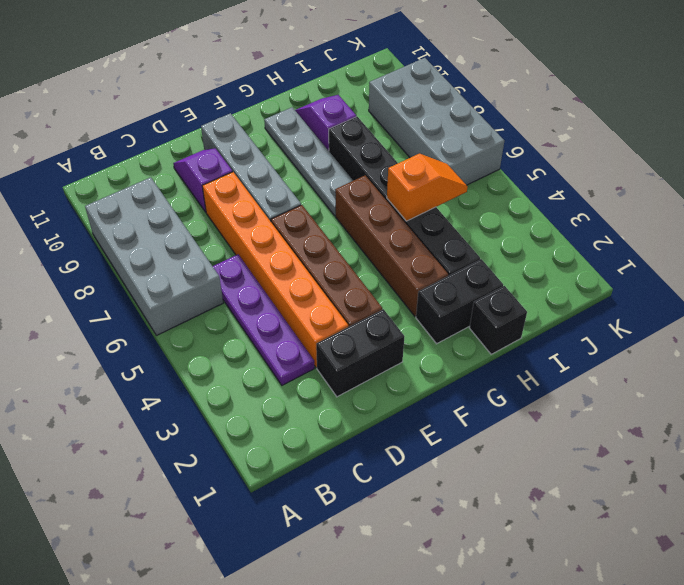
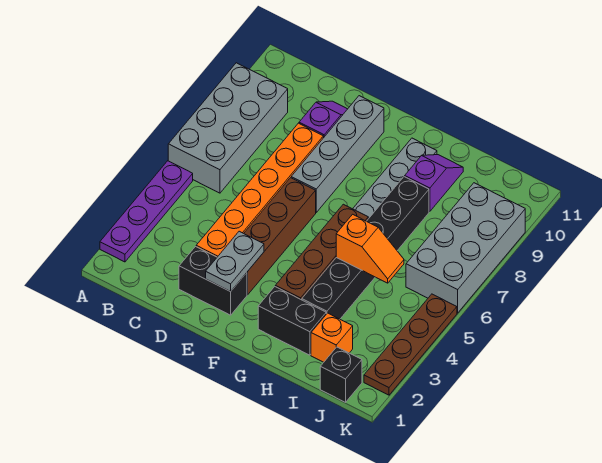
purple plate C3:C6 level 1 -> purple plate A2:A5 level 1
none -> grey plate E2:E3 level 2
black brick H1 level 1 -> black brick J1 level 1
none -> orange brick I2 level 1
none -> brown plate K2:K5 level 1

